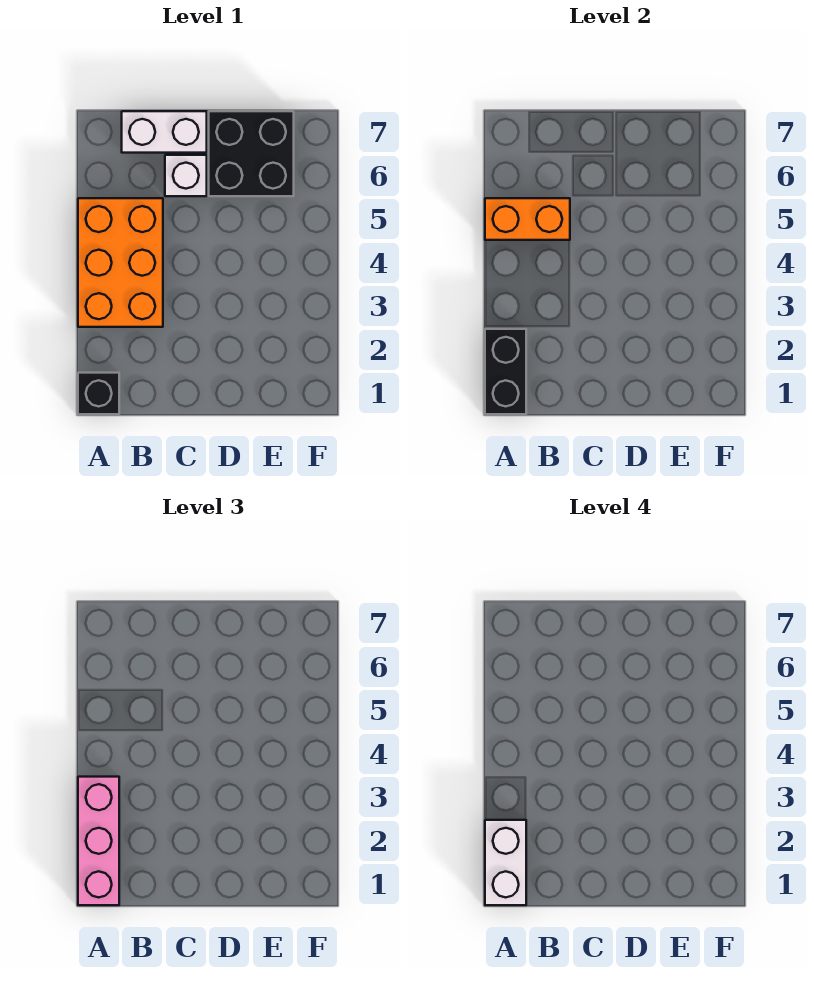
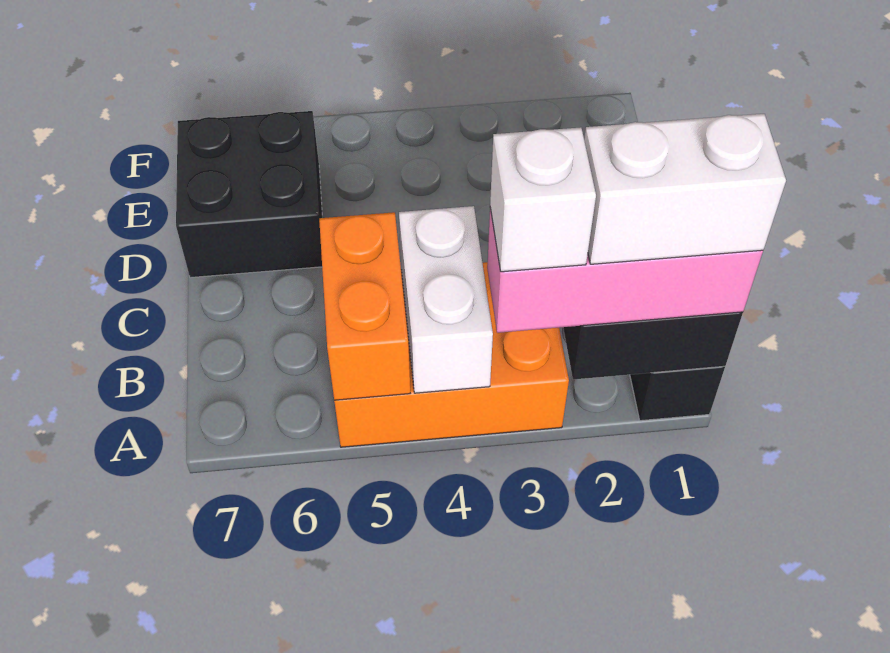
white brick B7:C7 level 1 -> white brick A4:B4 level 2
white brick C6 level 1 -> white brick A3 level 4

